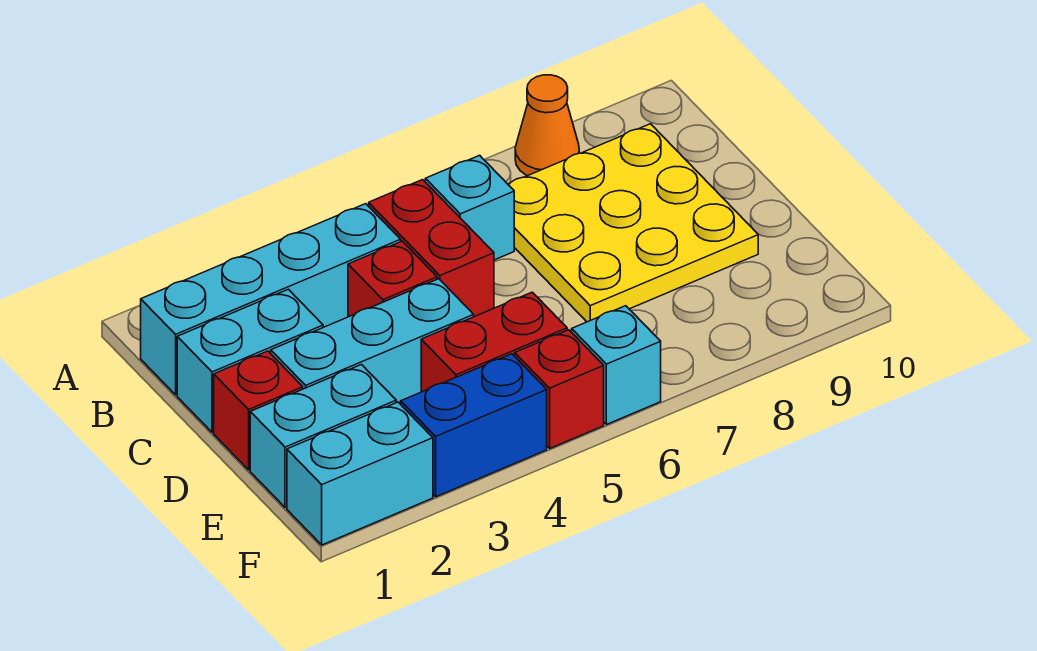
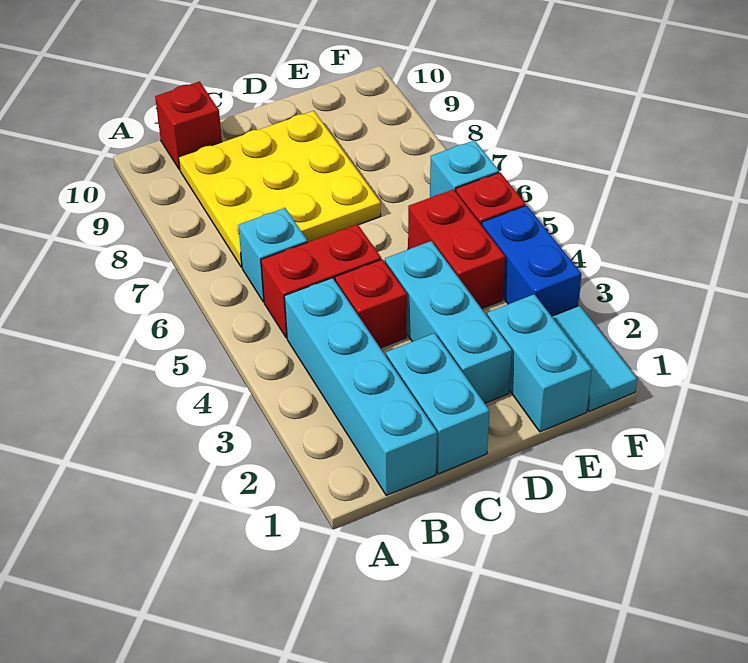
orange cone A8 level 1 -> none
red brick D1 level 1 -> red brick B10 level 1
cyan brick F1:F2 level 1 -> cyan tile F1:F2 level 1

